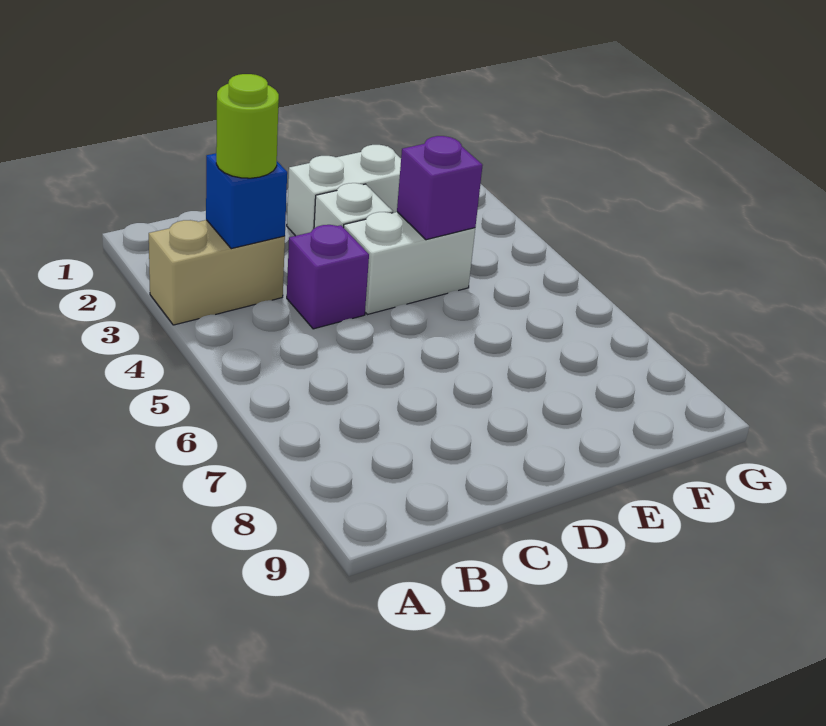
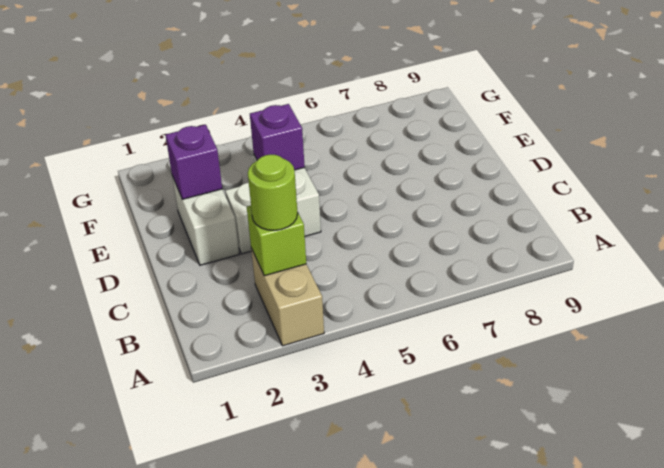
blue brick B3 level 2 -> lime brick B3 level 2
purple brick C4 level 1 -> purple brick E2 level 2

